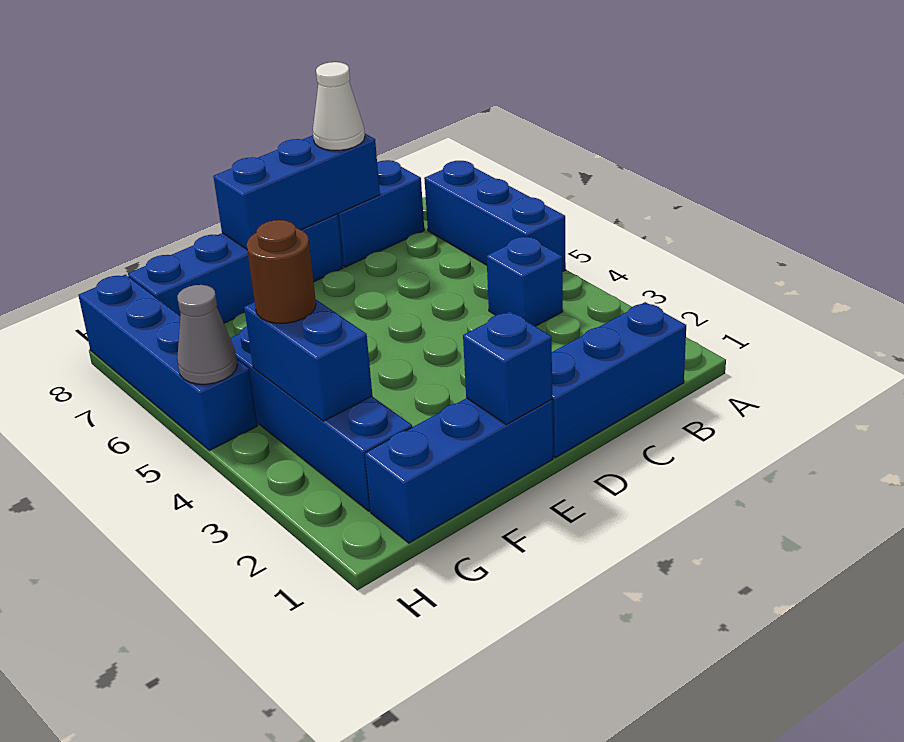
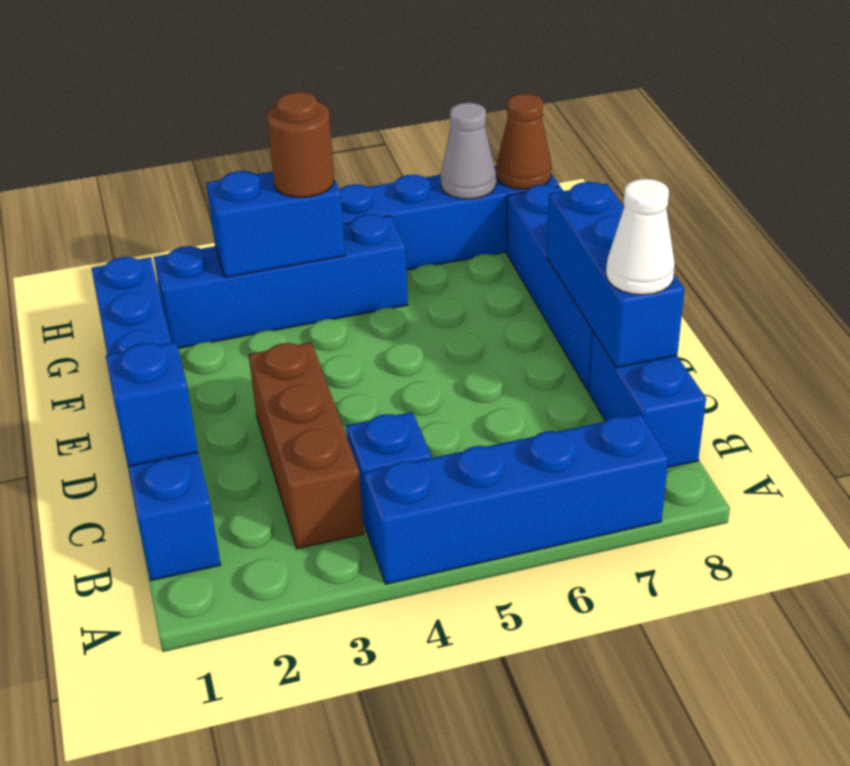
blue brick A5:A7 level 1 -> blue brick A4:A7 level 1
none -> brown brick B3:D3 level 1
blue brick E1 level 2 -> blue brick C1 level 2
grey cone H5 level 2 -> grey cone H7 level 2
none -> brown cone H8 level 2

